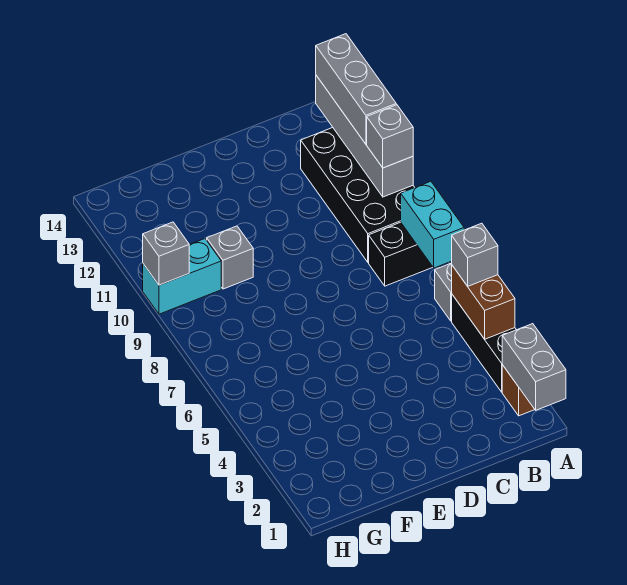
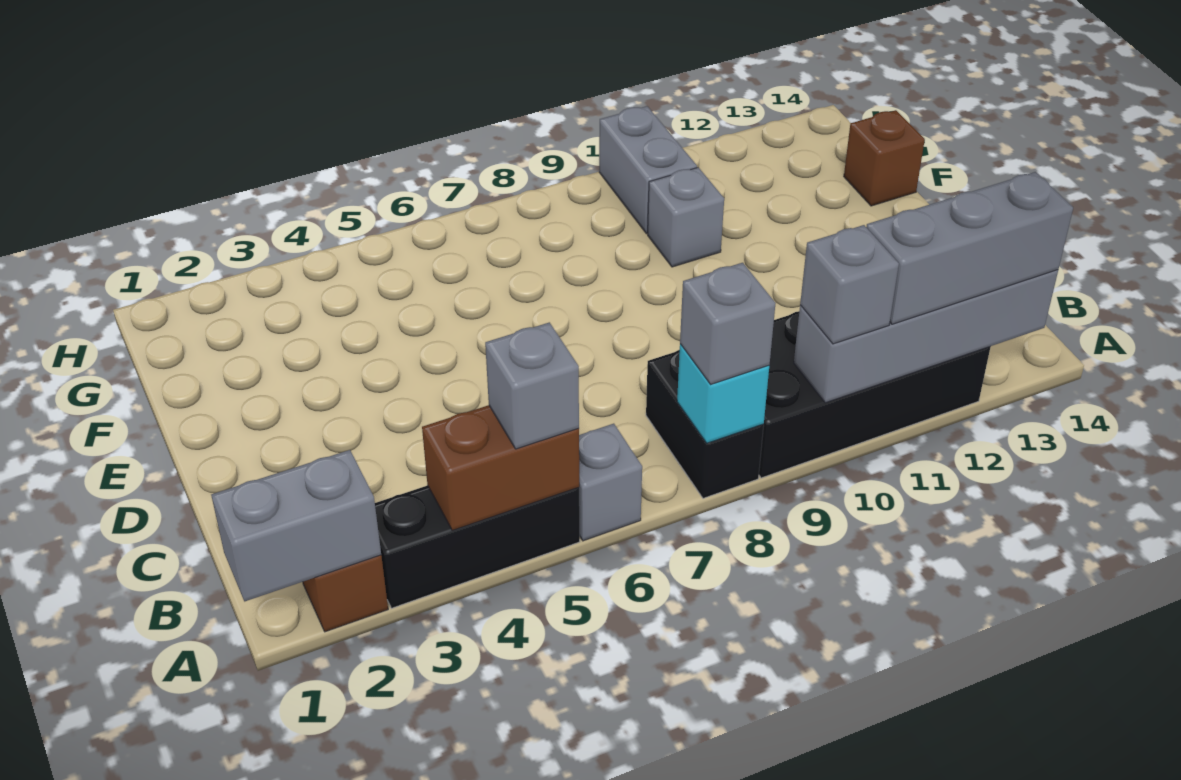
cyan brick A7:A8 level 2 -> cyan brick A8 level 2
none -> brown brick F14 level 1
cyan brick G10:H10 level 1 -> grey brick G10:H10 level 1
grey brick H10 level 2 -> grey brick A8 level 3

